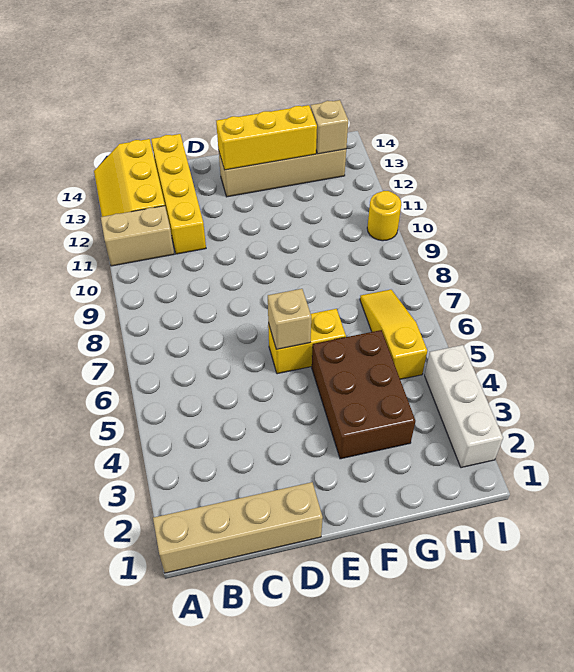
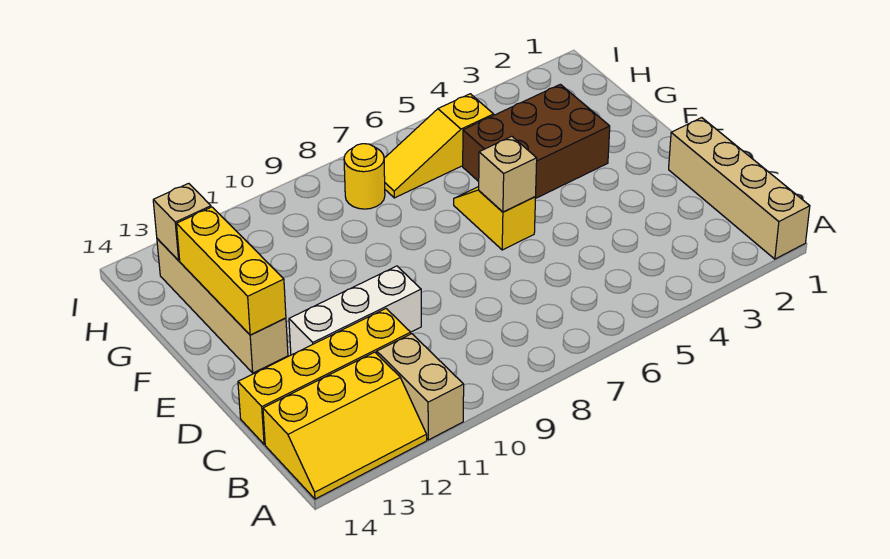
yellow brick E6:F6 level 1 -> yellow slope E6:F6 level 1 top E
white brick I2:I4 level 1 -> white brick D10:D12 level 1
yellow round brick I10 level 1 -> yellow round brick H8 level 1

